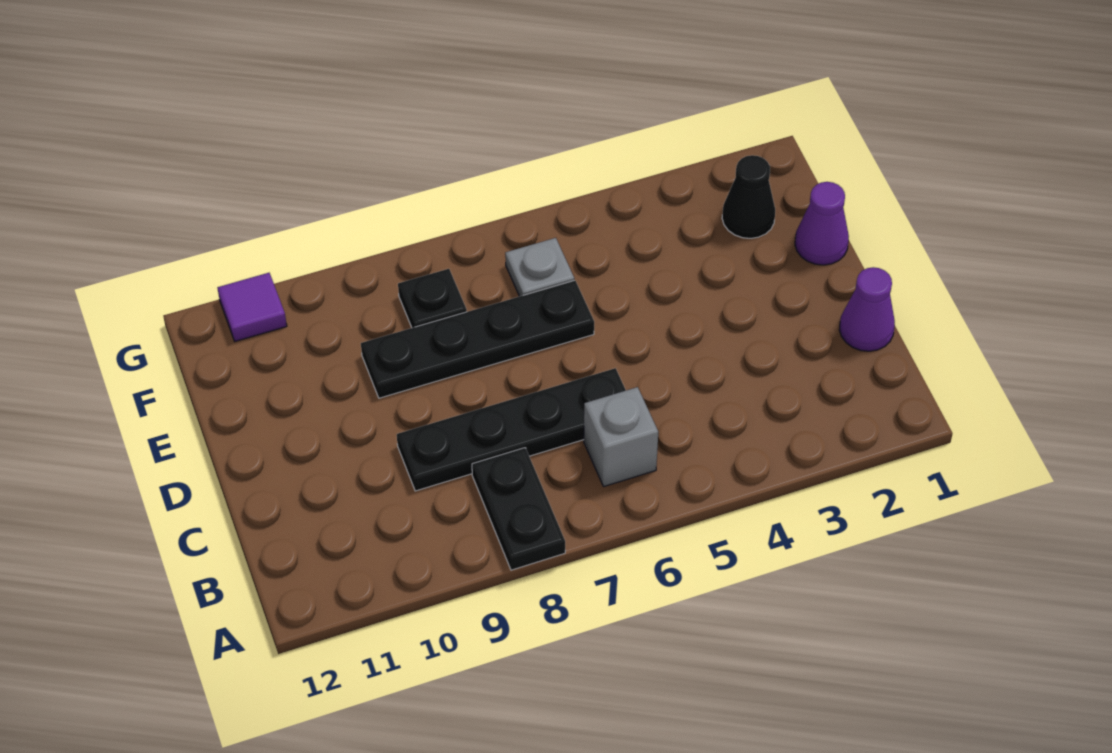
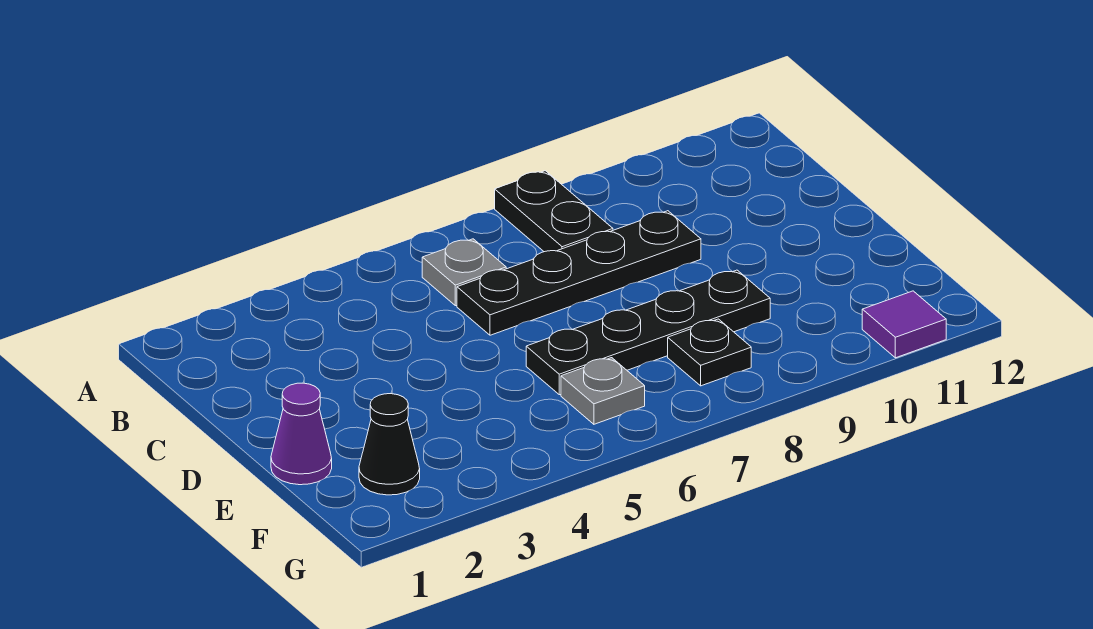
grey brick B6 level 1 -> grey plate B6 level 1
purple cone C1 level 1 -> none

